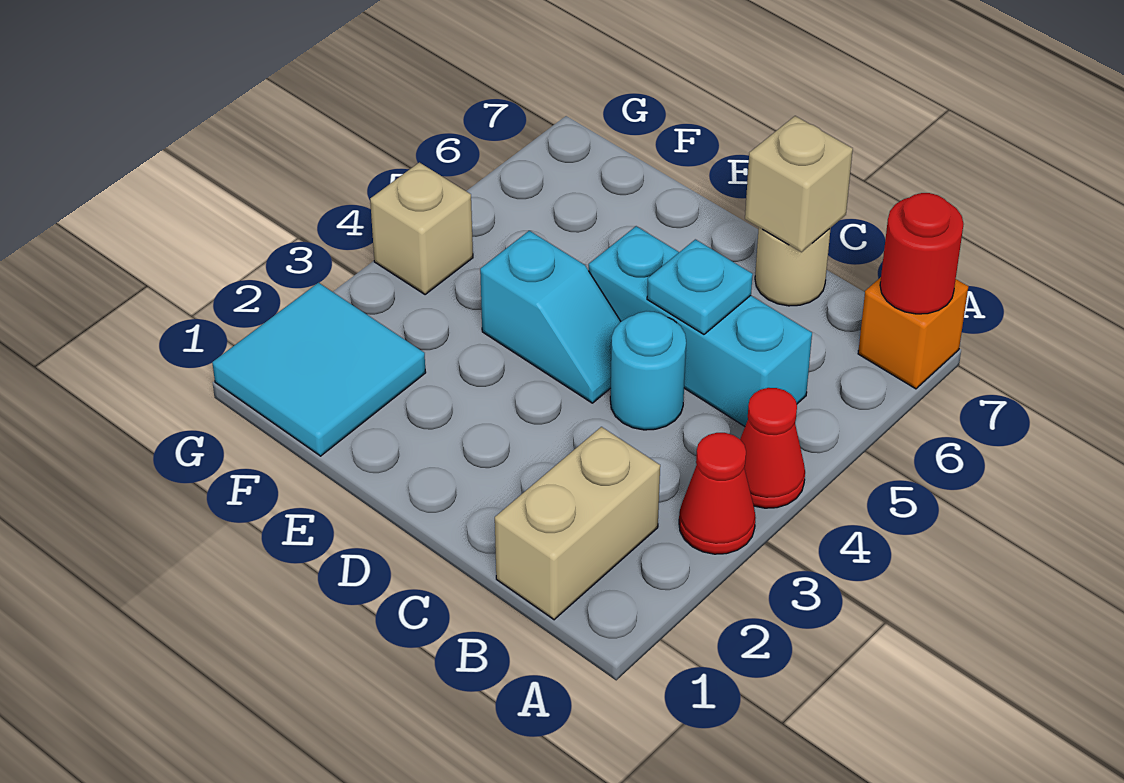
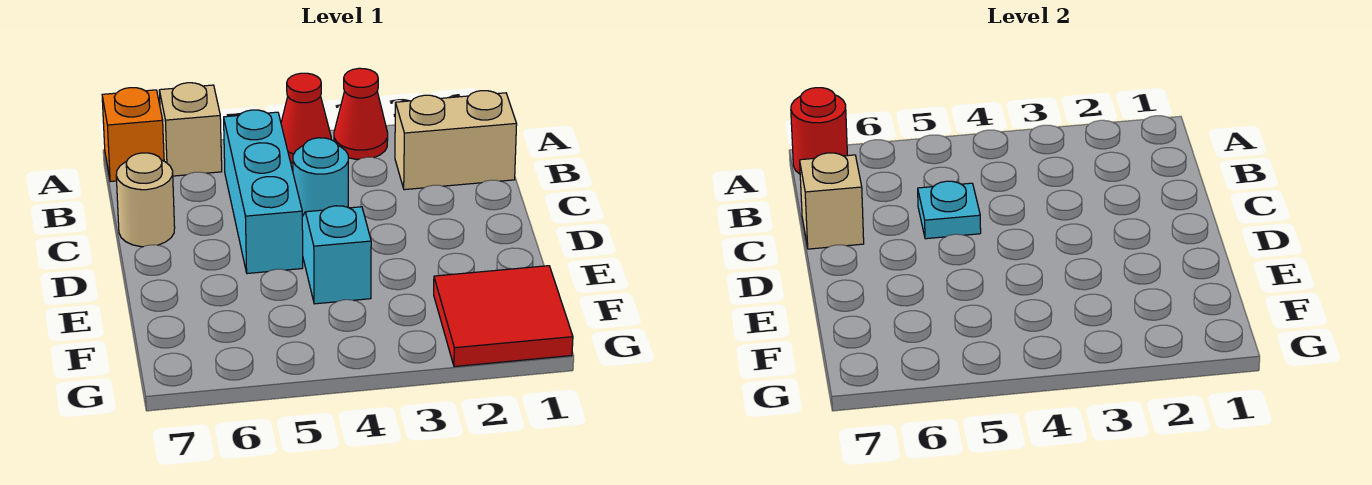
cyan tile F1:G2 level 1 -> red tile F1:G2 level 1
tan brick G4 level 1 -> tan brick A6 level 1

